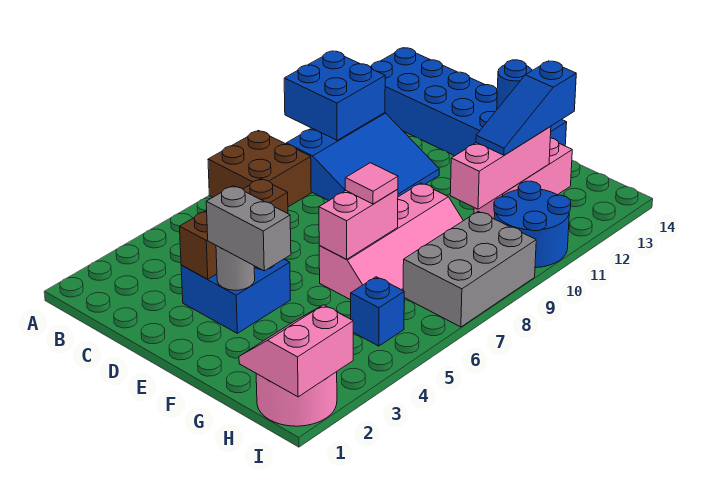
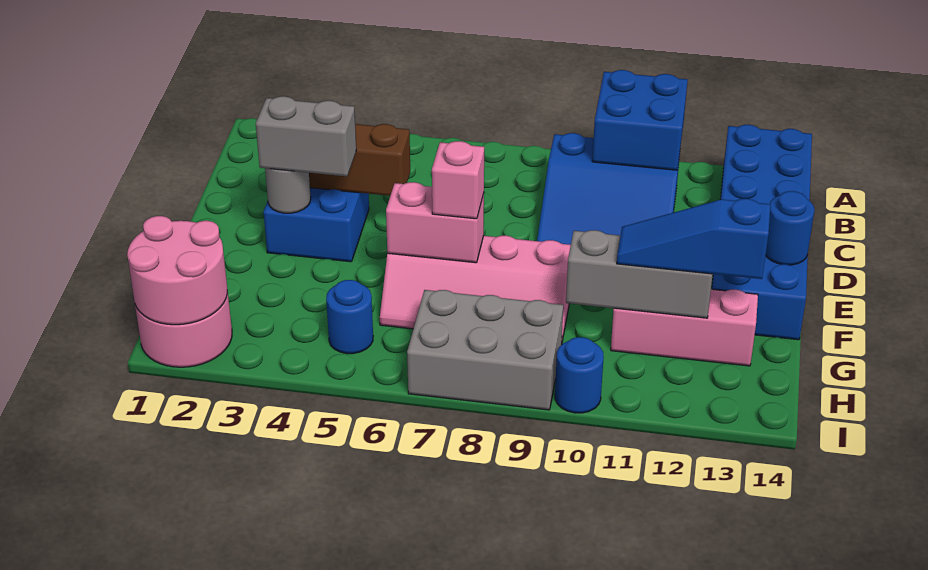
brown brick A7:B8 level 1 -> none
grey brick E3:F3 level 3 -> grey brick E3:E4 level 3
pink tile F7 level 3 -> pink brick F7 level 3
pink brick G10:G12 level 2 -> grey brick G10:G12 level 2
pink slope H1:I2 level 2 top I -> pink round brick H1:I2 level 2
blue brick H5 level 1 -> blue round brick H5 level 1
blue round brick H10:I11 level 1 -> blue round brick I10 level 1

